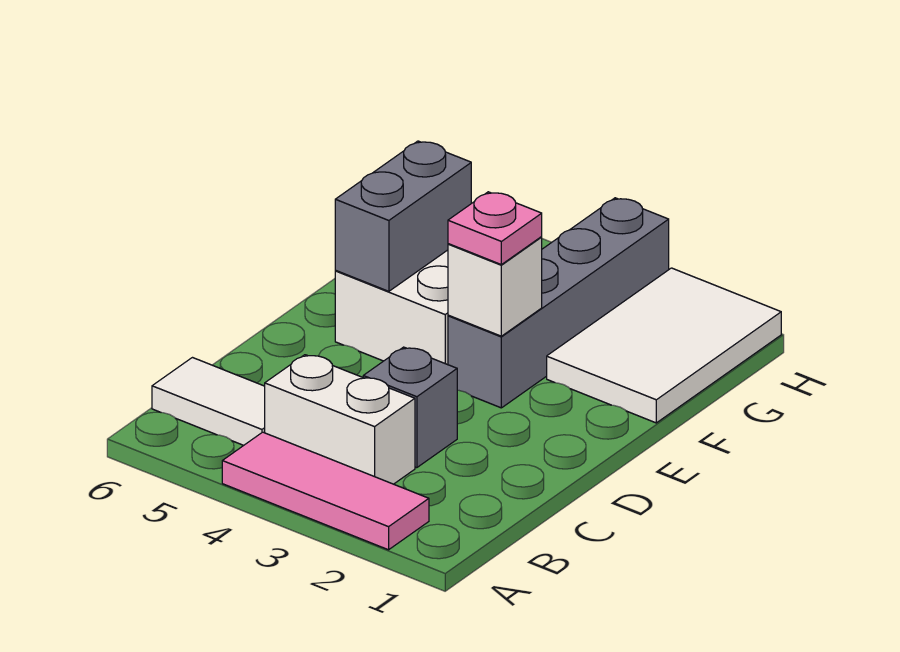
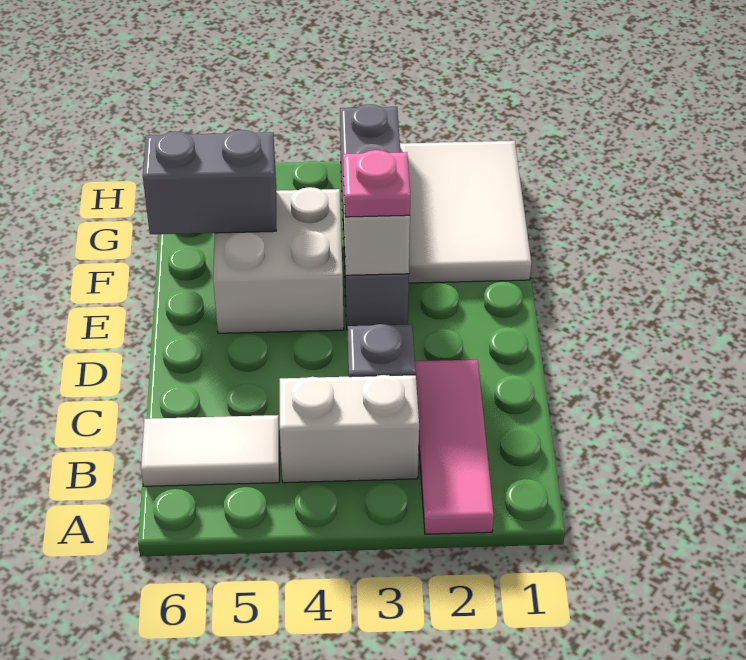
pink tile A2:A4 level 1 -> pink tile A2:C2 level 1
grey brick E5:F5 level 2 -> grey brick F5:F6 level 2

